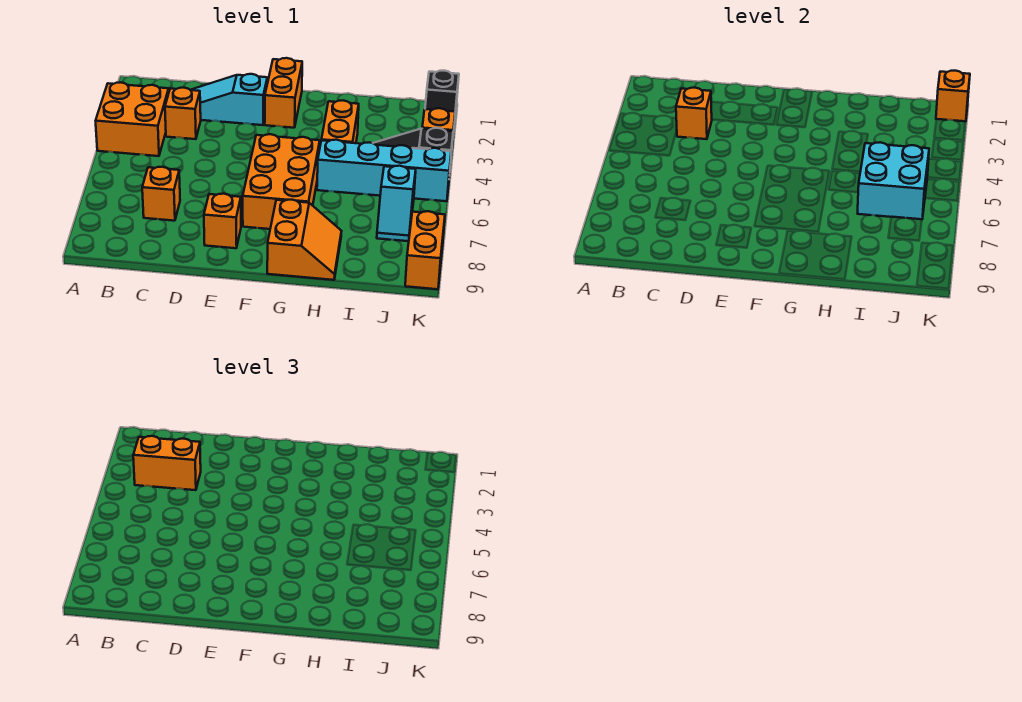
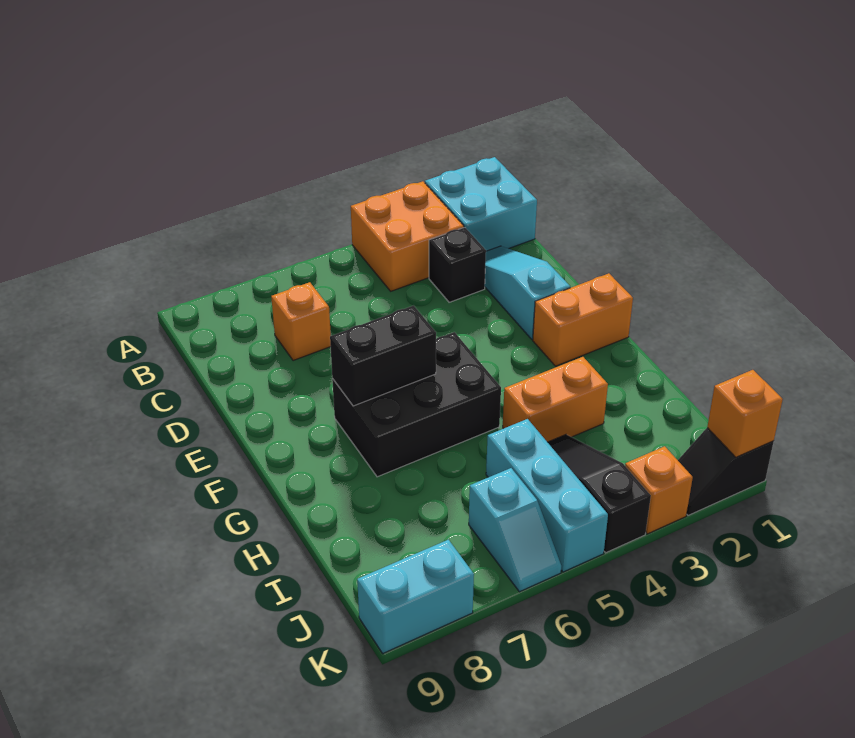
orange brick B3:C3 level 3 -> none
orange brick C3 level 1 -> black brick C3 level 1
orange brick C3 level 2 -> none
orange brick E8 level 1 -> none
orange brick F5:G7 level 1 -> black brick F5:G7 level 1
none -> black brick F6:F7 level 2
orange slope G8:H9 level 1 top G -> none
cyan brick H5:K5 level 1 -> cyan brick I5:K5 level 1
cyan brick I5:J6 level 2 -> cyan brick A1:B2 level 1
cyan slope J6:J7 level 1 top 6 -> cyan slope J6:K6 level 1 top J
orange brick K8:K9 level 1 -> cyan brick K8:K9 level 1

